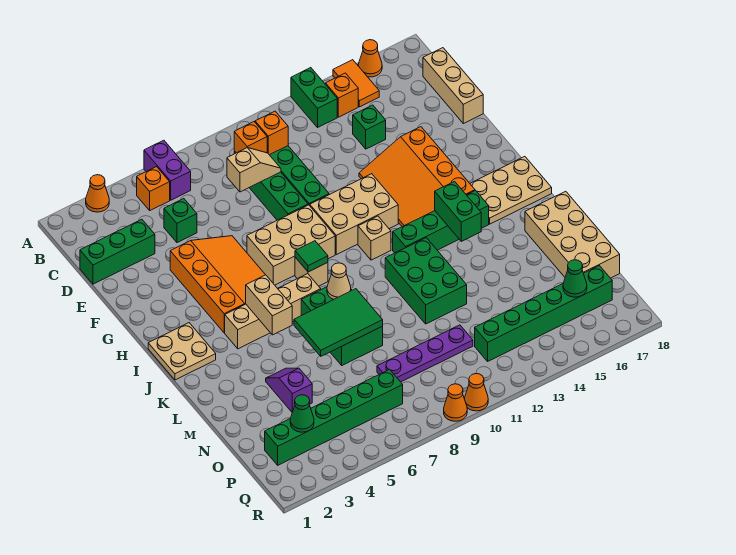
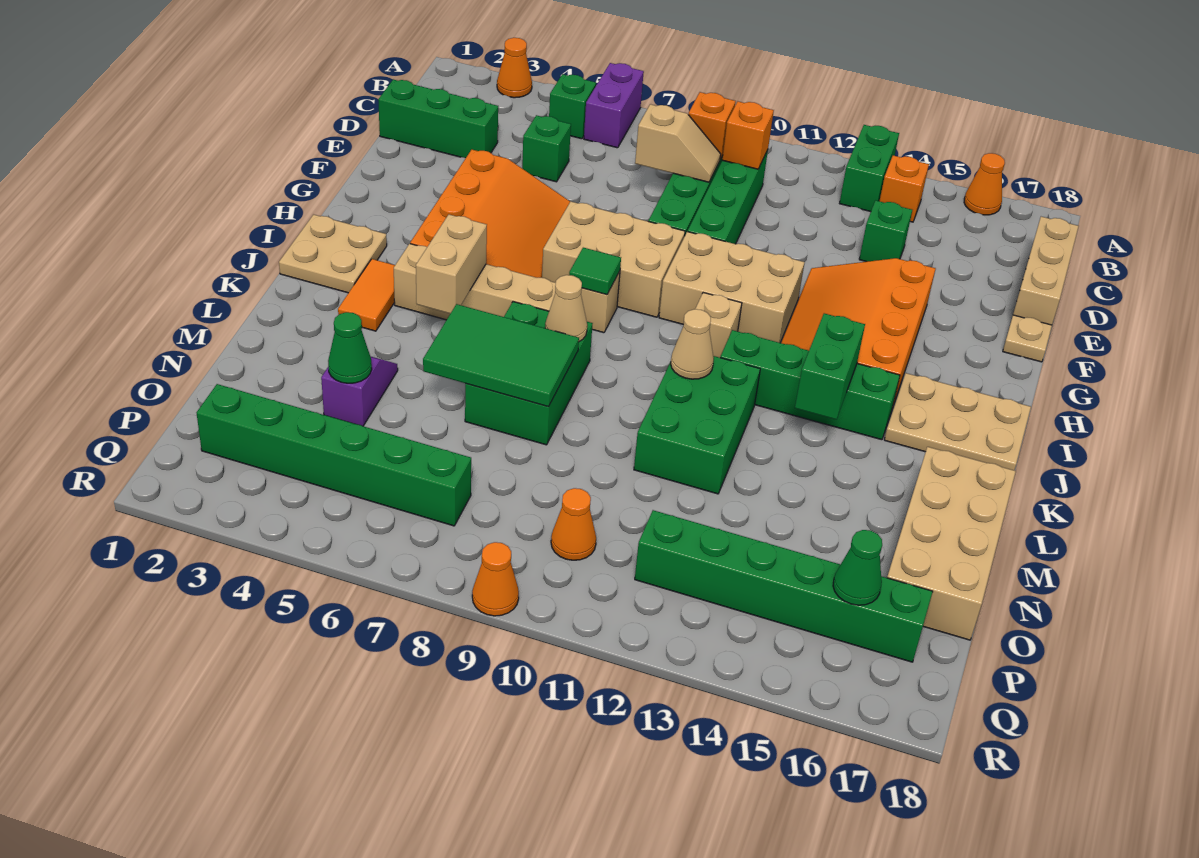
orange tile A15:B15 level 1 -> orange tile J3:K3 level 1
orange brick B5 level 1 -> green brick B5 level 1
none -> tan plate F18 level 1
none -> tan cone K11 level 2
purple plate O8:O11 level 1 -> none
green cone P3 level 2 -> green cone N4 level 2
orange cone R10 level 1 -> orange cone P10 level 1

